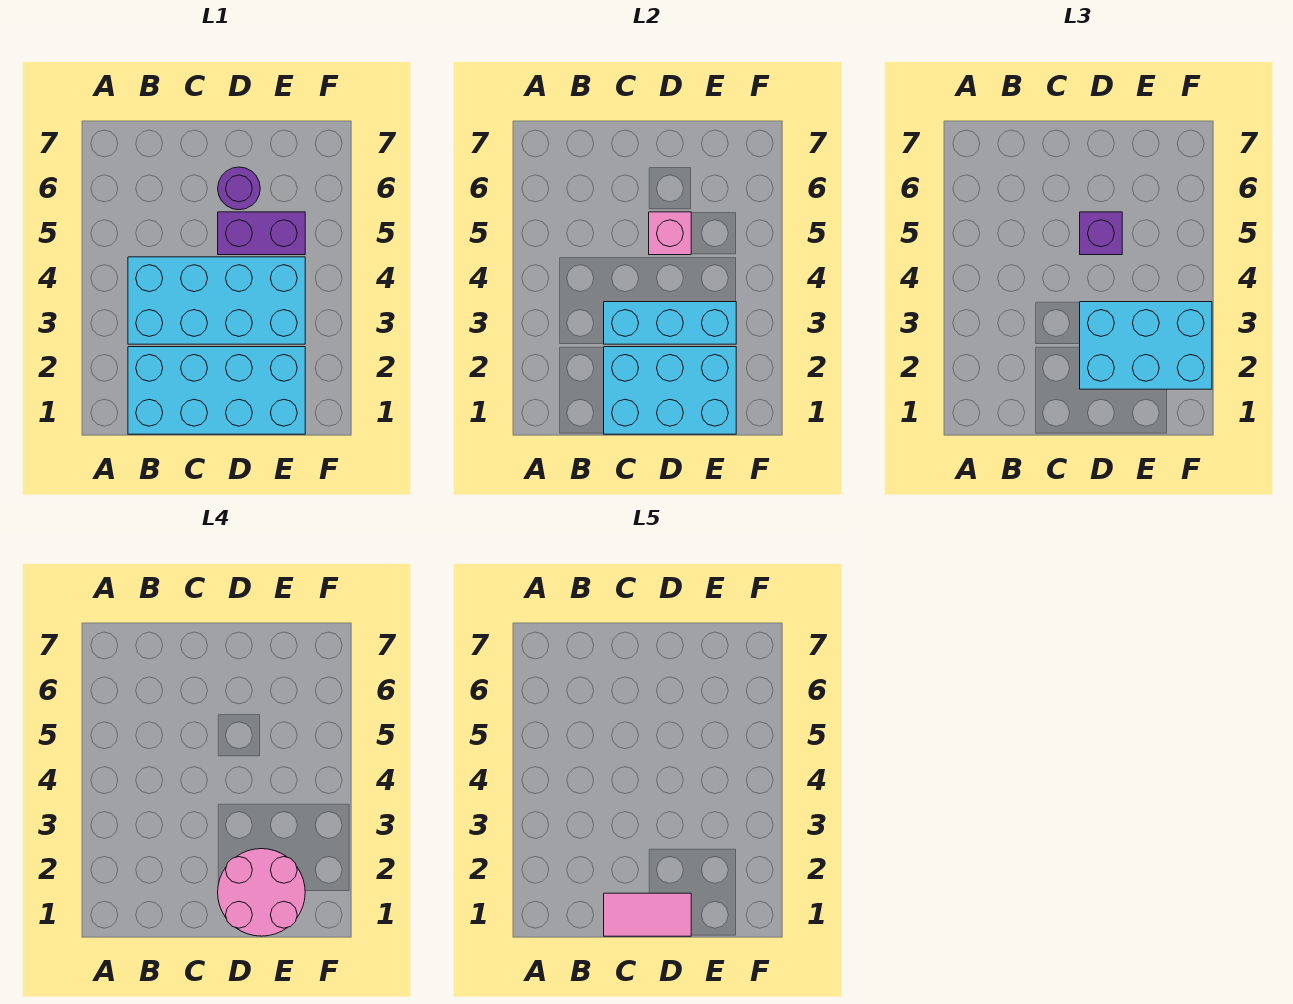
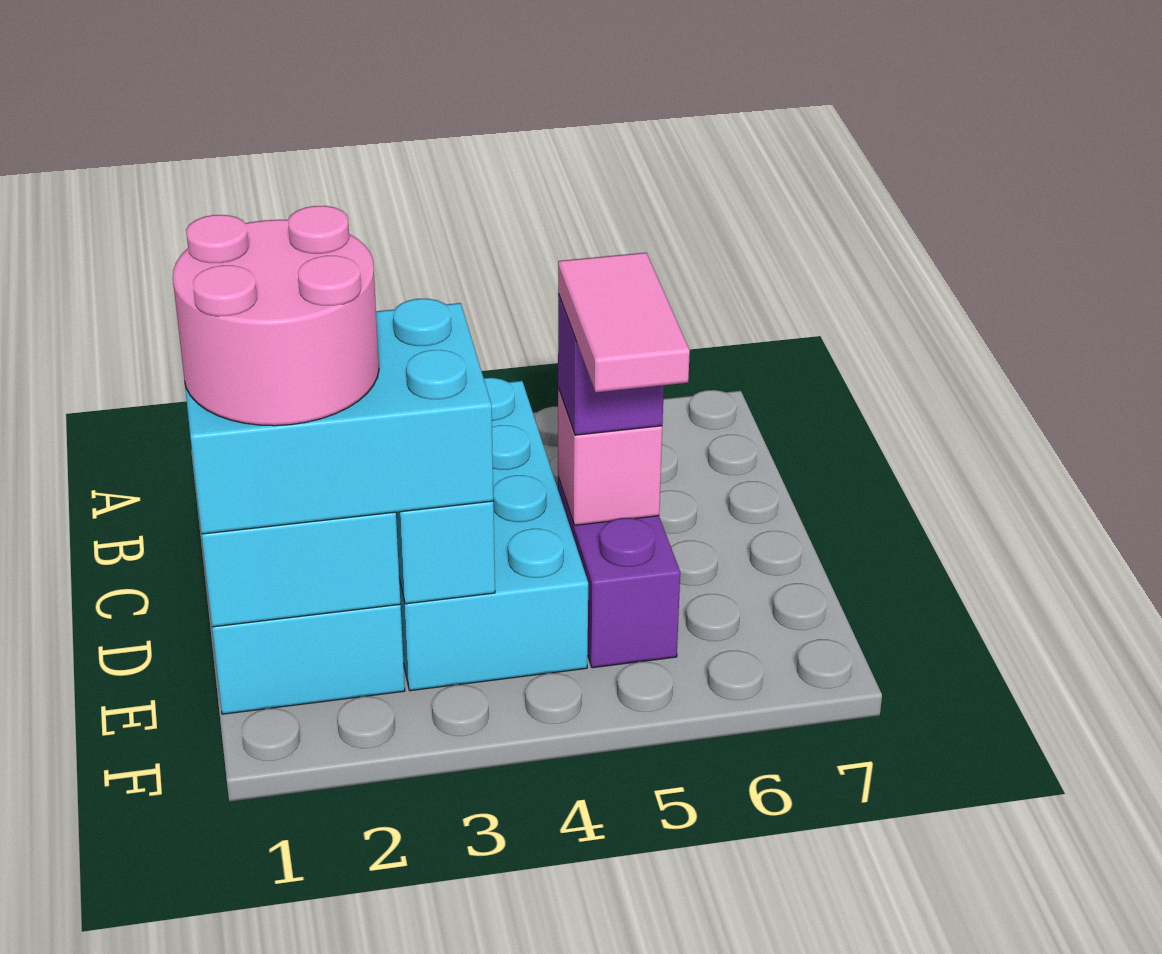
pink tile C1:D1 level 5 -> pink tile D5:E5 level 4
cyan brick D2:F3 level 3 -> cyan brick D1:E3 level 3
purple round brick D6 level 1 -> none

